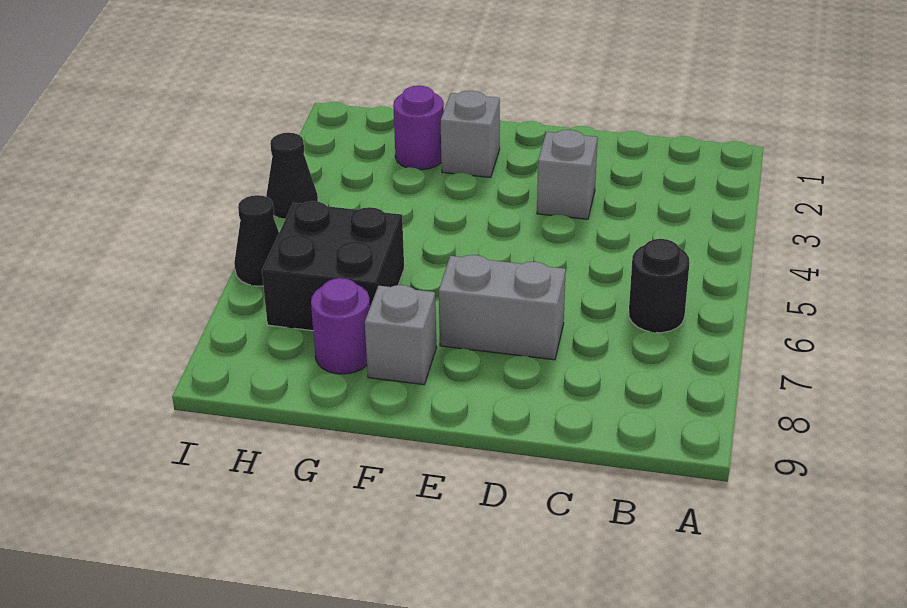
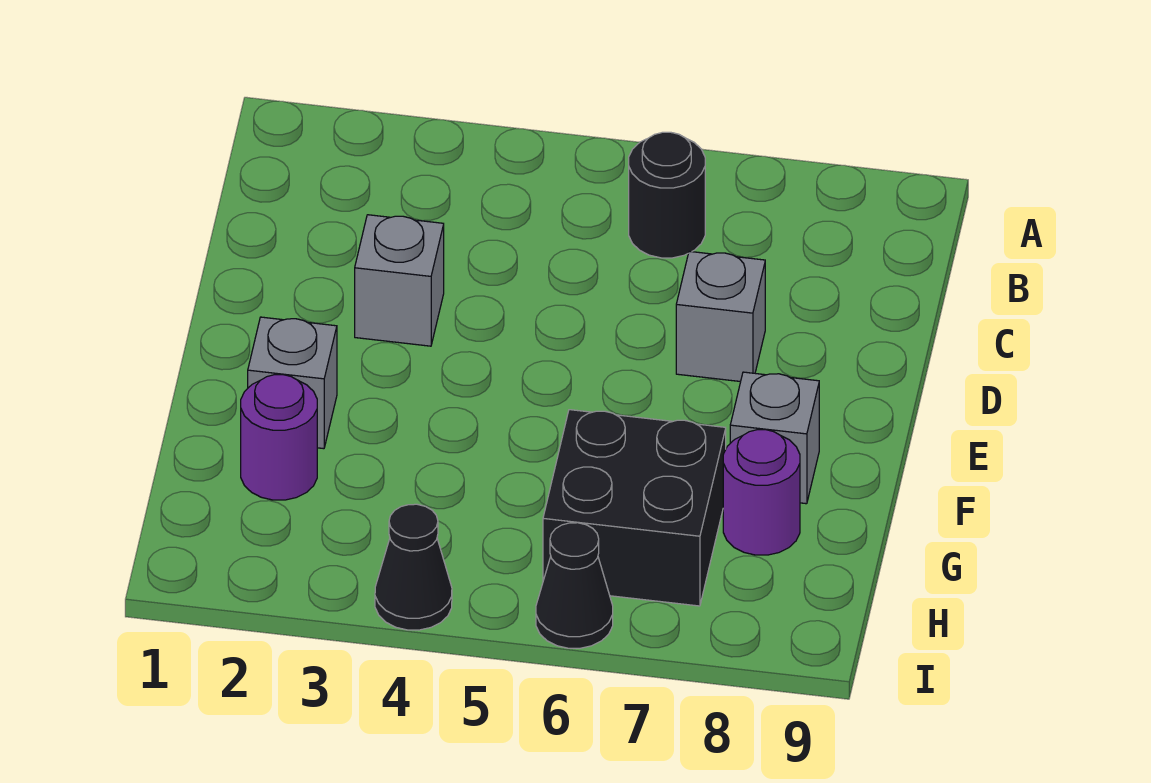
grey brick D7:E7 level 1 -> grey brick D7 level 1

